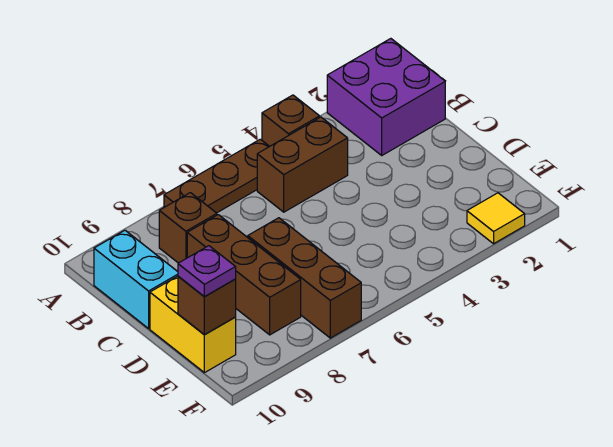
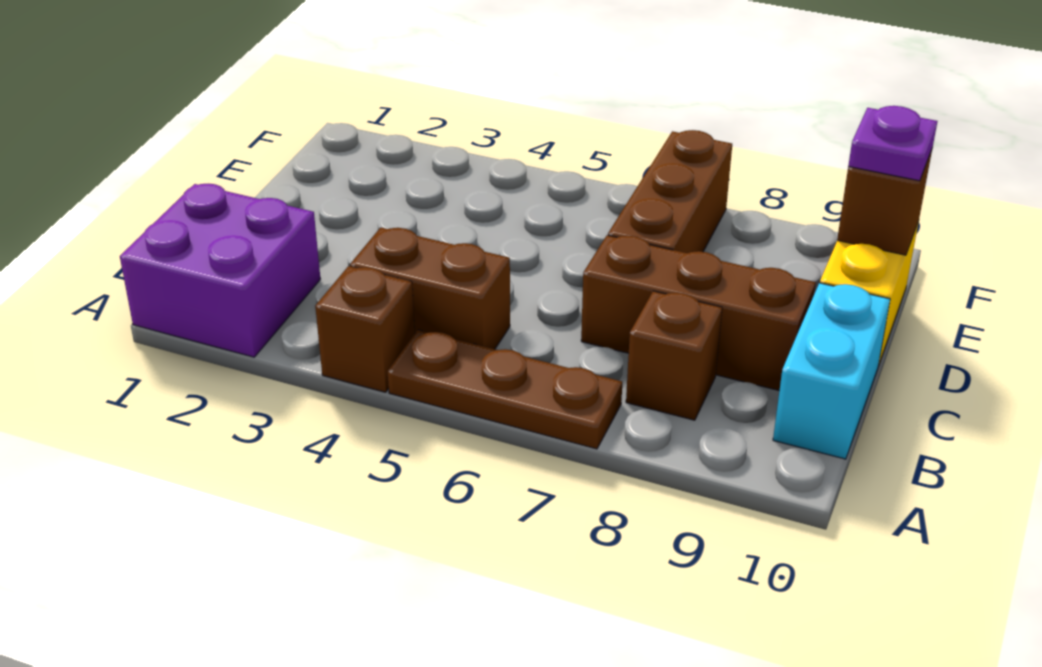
brown brick C8:E8 level 1 -> brown brick C7:C9 level 1
yellow tile F2 level 1 -> none

